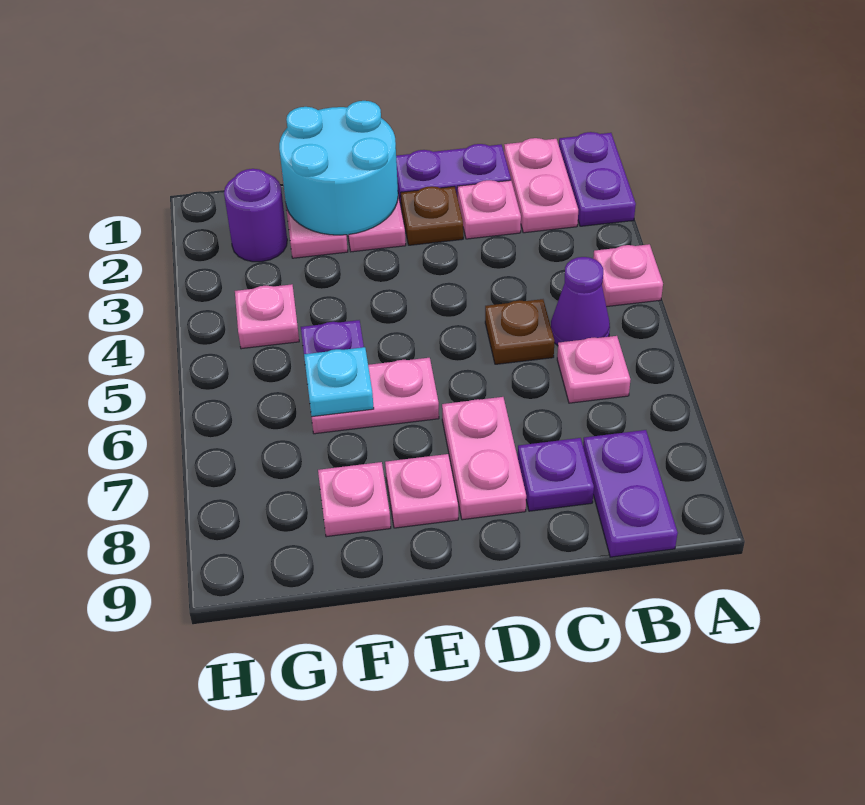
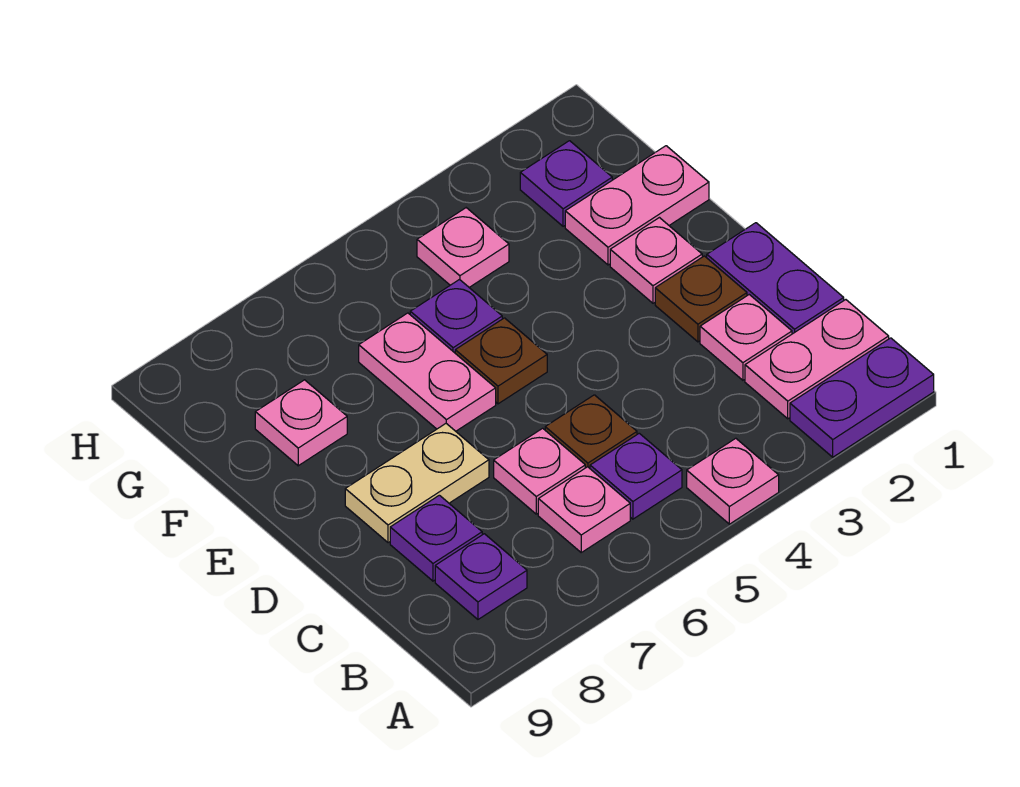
purple cone B5 level 1 -> purple plate B5 level 1
purple plate B8:B9 level 1 -> purple plate B8 level 1
pink plate D7:D8 level 1 -> tan plate D7:D8 level 1
cyan round brick E1:F2 level 2 -> none
none -> brown plate E5 level 1
pink plate E8 level 1 -> pink plate C6 level 1
cyan plate F6 level 2 -> none
purple round brick G2 level 1 -> purple plate G2 level 1

